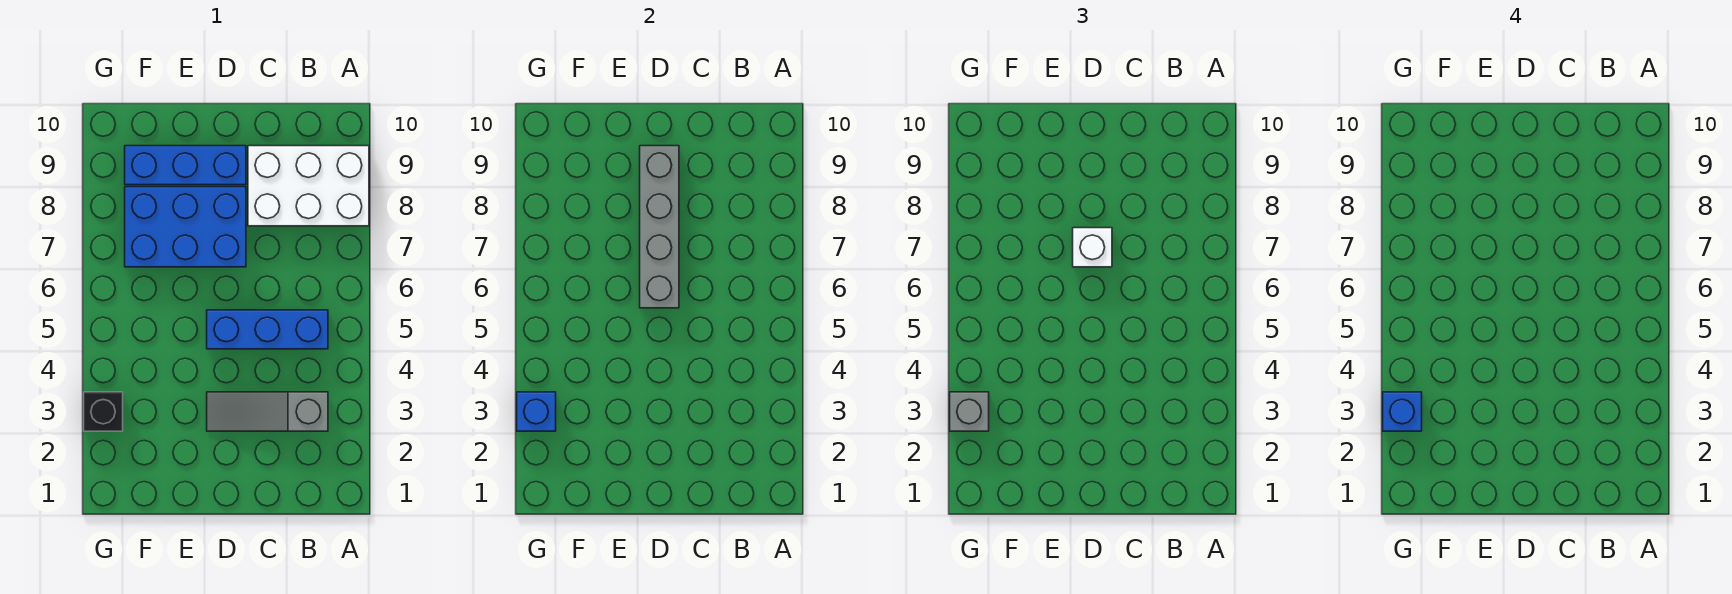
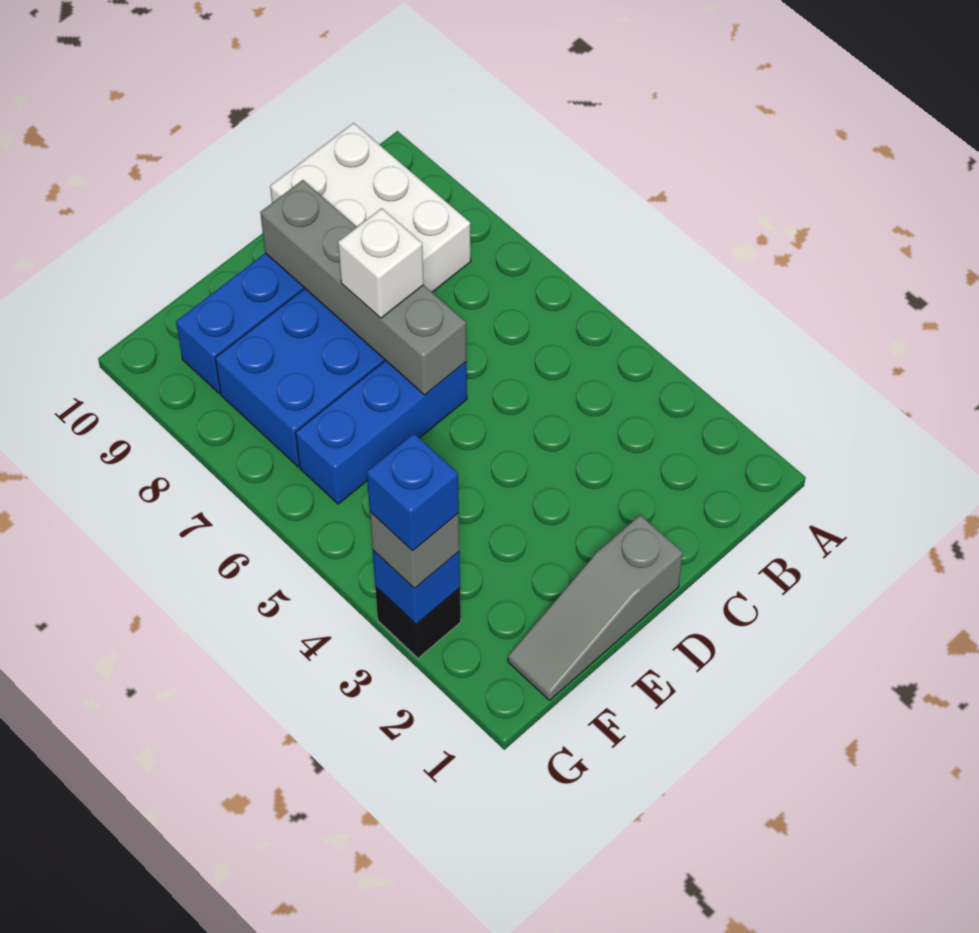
white brick A8:C9 level 1 -> white brick B8:C10 level 1
grey slope B3:D3 level 1 top B -> grey slope D1:F1 level 1 top D
blue brick B5:D5 level 1 -> blue brick D6:F6 level 1

